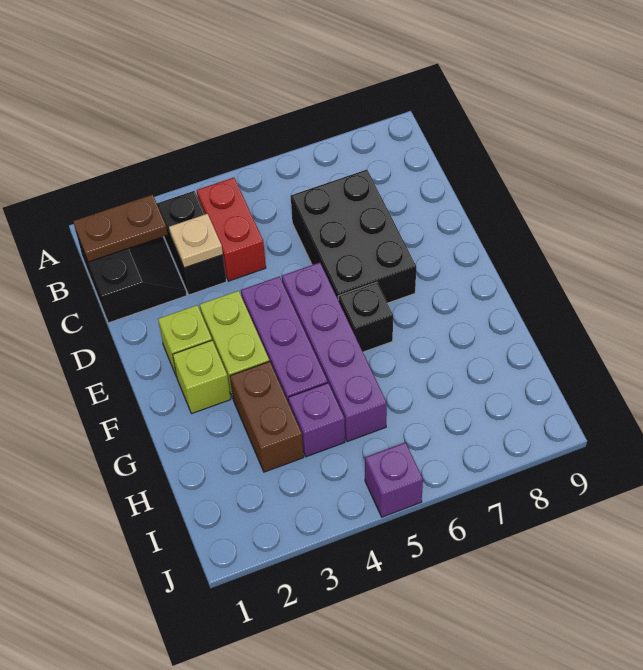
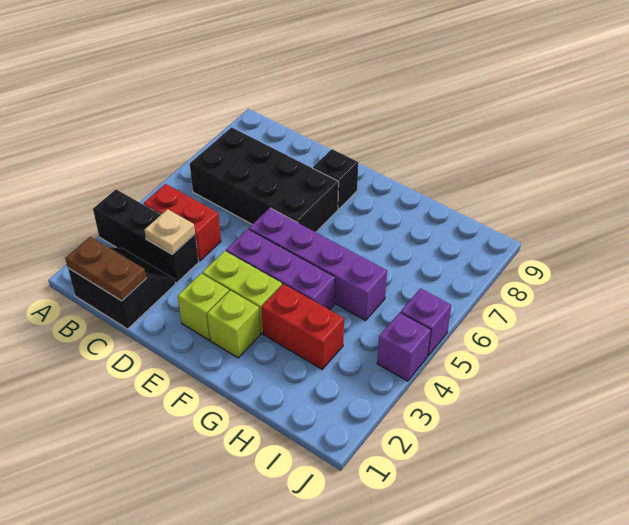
brown plate B1:B2 level 2 -> brown plate B1:C1 level 2
black brick B3:C3 level 1 -> black brick A3:C3 level 1
black brick C6:E7 level 1 -> black brick B6:E7 level 1
black brick F6 level 1 -> black brick E8 level 1
brown brick G3:H3 level 1 -> red brick G3:H3 level 1
purple brick H4 level 1 -> purple brick J4 level 1

